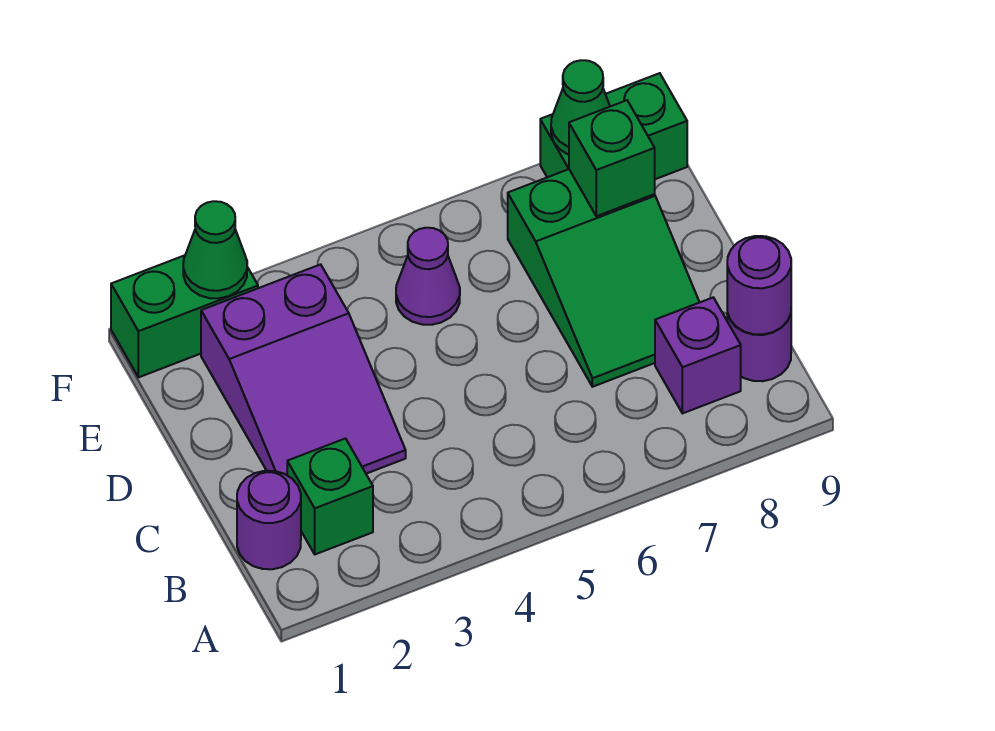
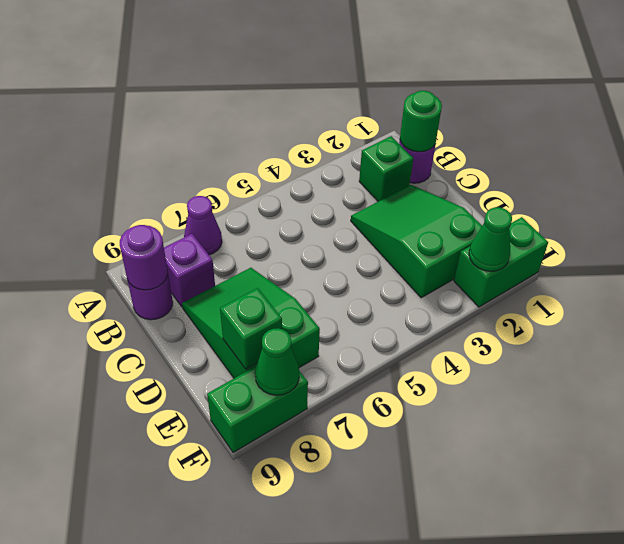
none -> green round brick B1 level 2
purple slope C2:E3 level 1 top E -> green slope C2:E3 level 1 top E
purple cone E5 level 1 -> purple cone A7 level 1

